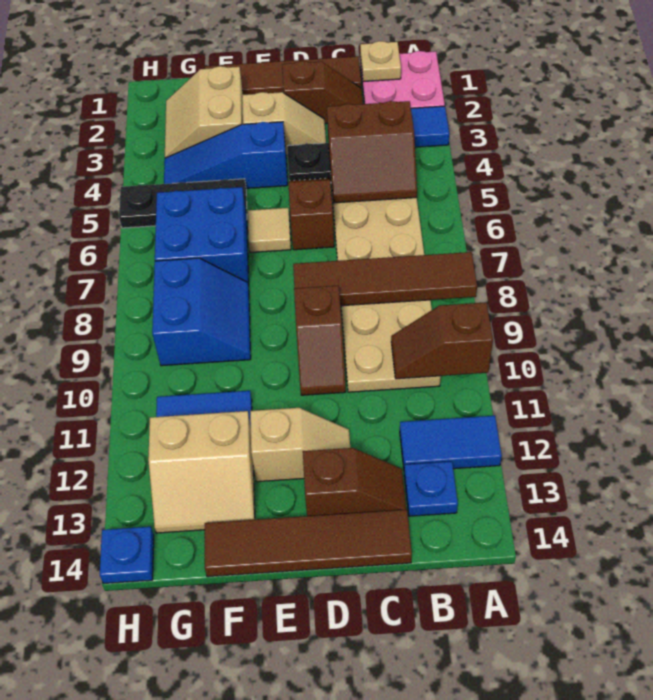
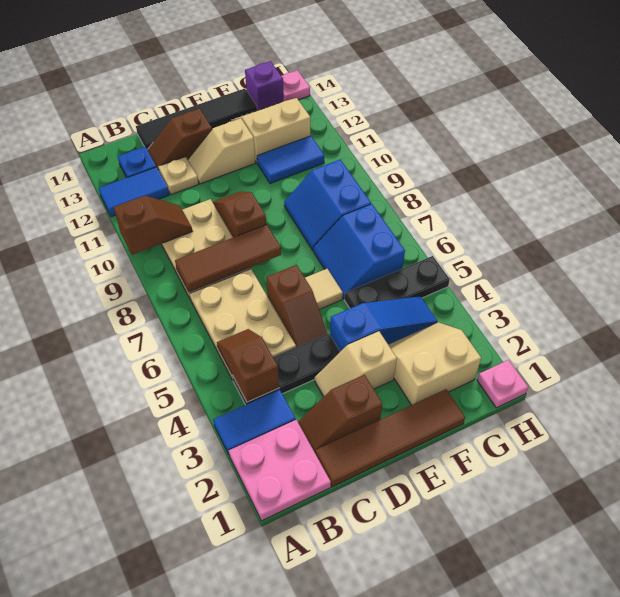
brown tile A8:D8 level 2 -> brown tile B8:D8 level 2
tan plate B1 level 2 -> tan plate C12 level 1
brown slope B4:C5 level 2 top 4 -> brown slope B4:B5 level 2 top 4
brown tile C14:F14 level 1 -> black tile C14:F14 level 1
tan slope F2:G3 level 1 top F -> tan slope F2:G3 level 1 top 2
blue brick F6:G7 level 1 -> blue slope F6:G7 level 1 top G
none -> purple brick G14 level 1
none -> pink plate H1 level 1
blue plate H14 level 1 -> pink plate H14 level 1

